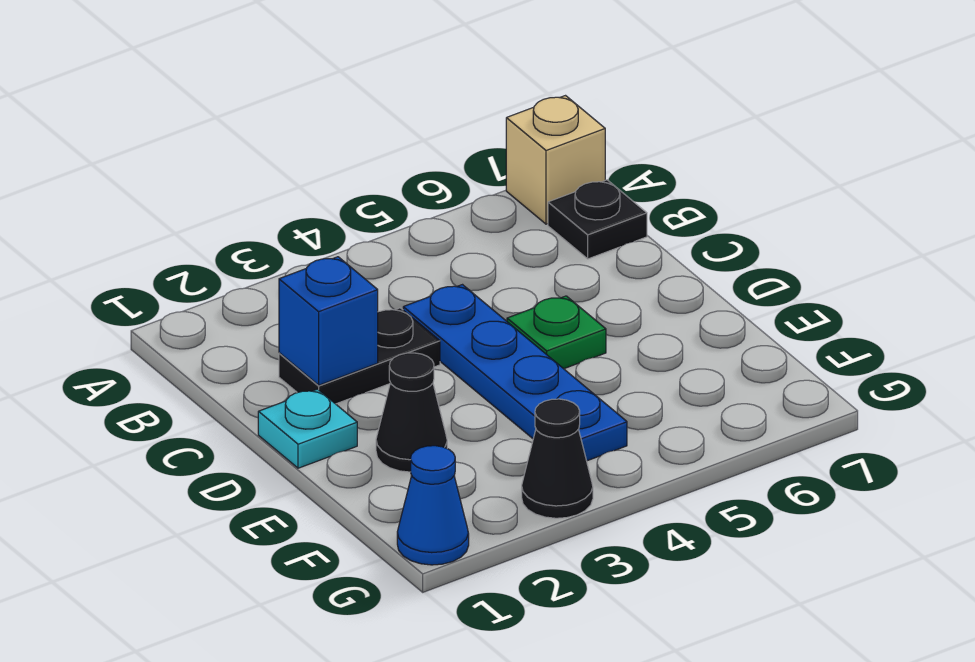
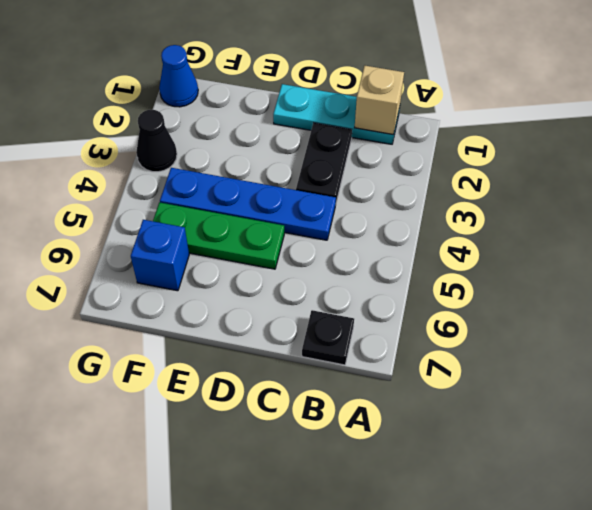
tan brick A7 level 1 -> tan brick B1 level 2
blue brick C2 level 2 -> blue brick F6 level 1
cyan plate D1 level 1 -> cyan plate B1:D1 level 1
green plate D5 level 1 -> green plate D5:F5 level 1
black cone E2 level 1 -> none

